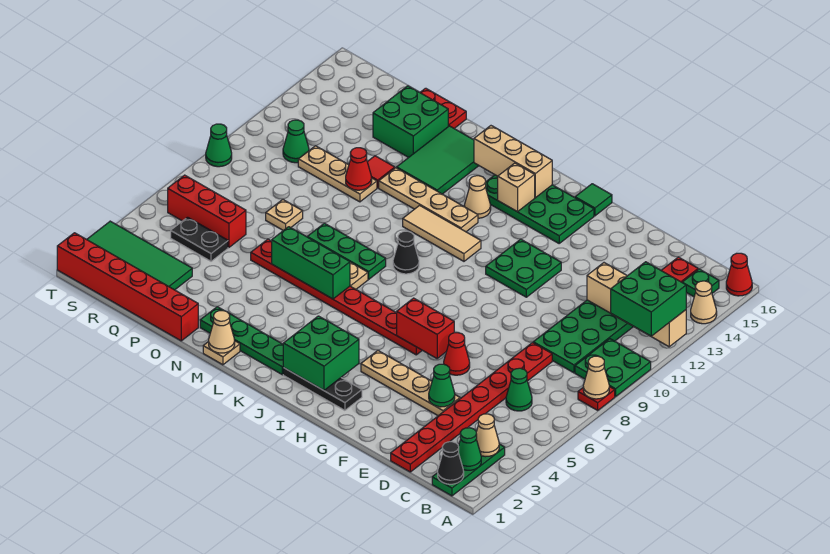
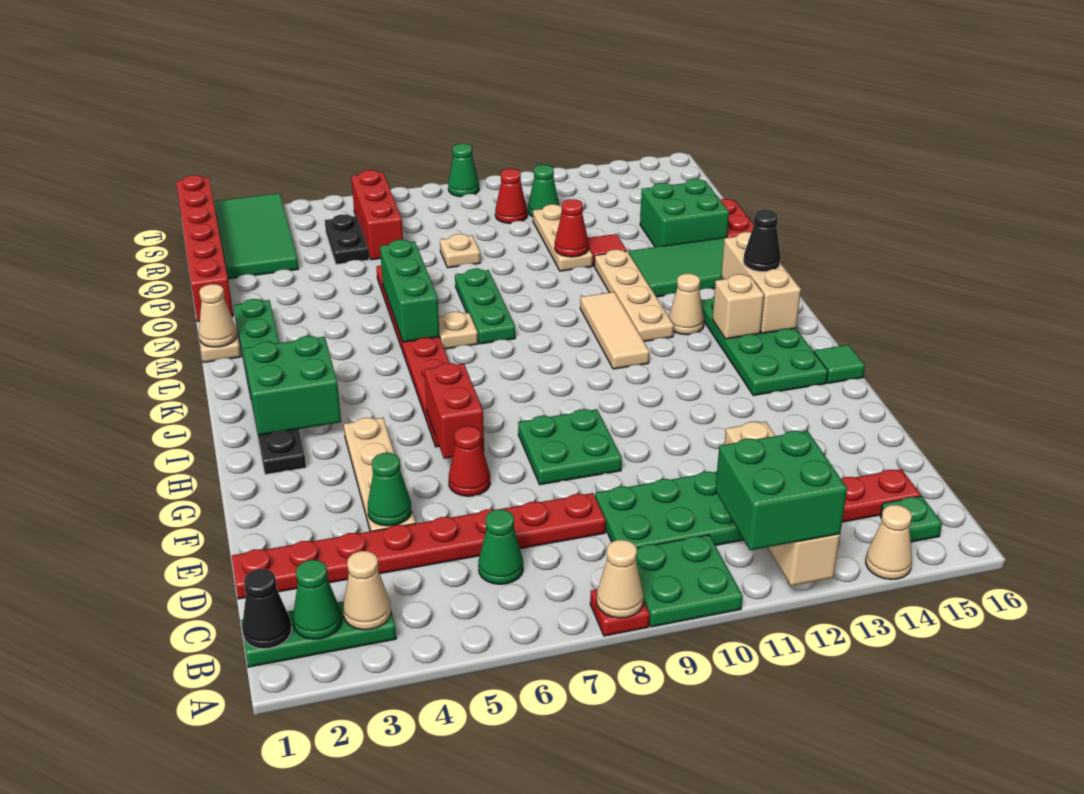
red cone A16 level 1 -> red cone R10 level 1
green plate G11:H12 level 1 -> green plate F8:G9 level 1
black cone K9 level 1 -> black cone K15 level 3

